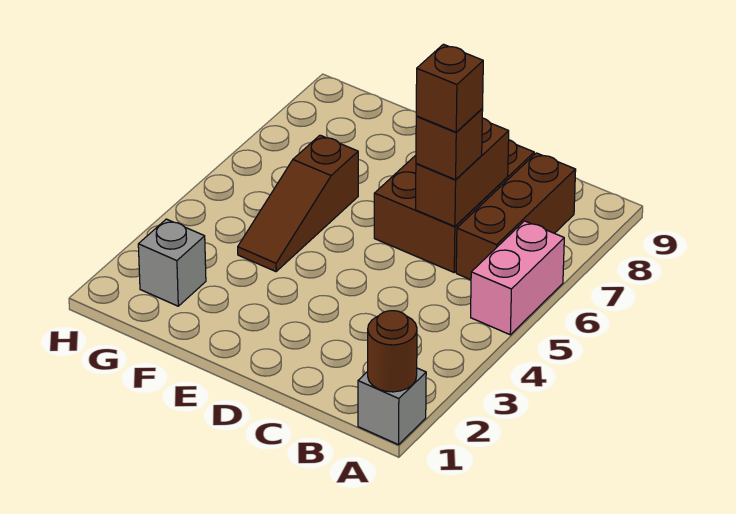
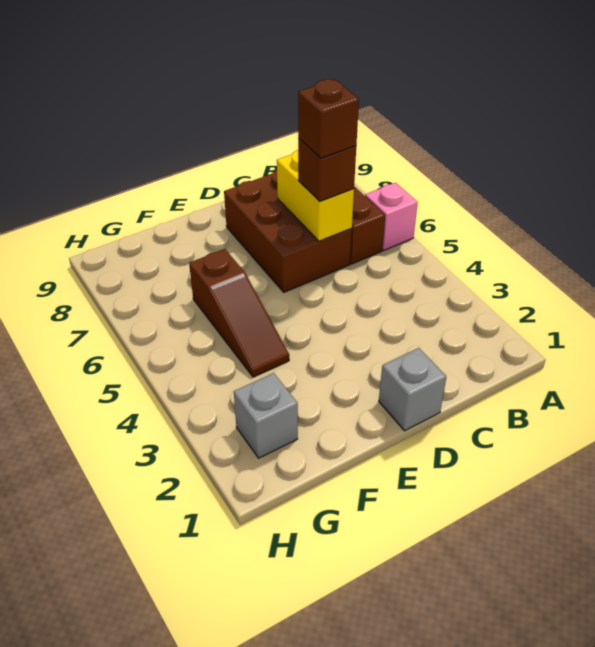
grey brick A1 level 1 -> grey brick D1 level 1
brown round brick A1 level 2 -> none
pink brick A5:A6 level 1 -> pink brick A6 level 1
brown brick C6:C7 level 2 -> yellow brick C6:C7 level 2

